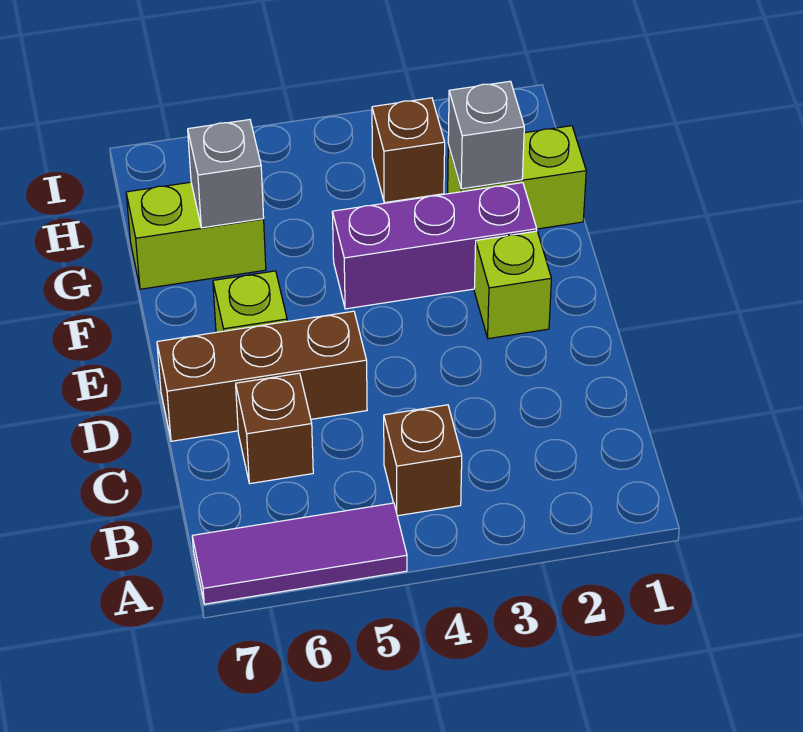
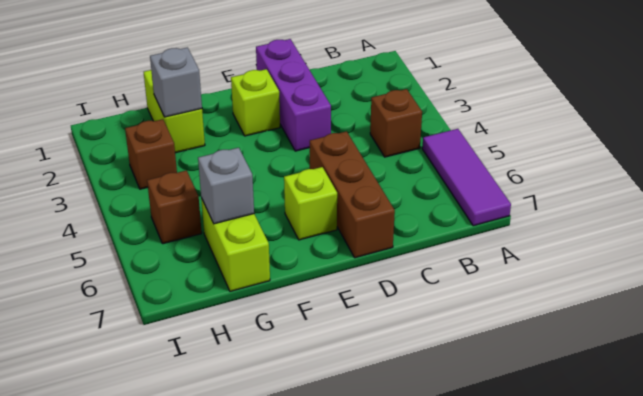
brown brick C6 level 1 -> brown brick H5 level 1
purple brick F2:F4 level 1 -> purple brick D1:D3 level 1

